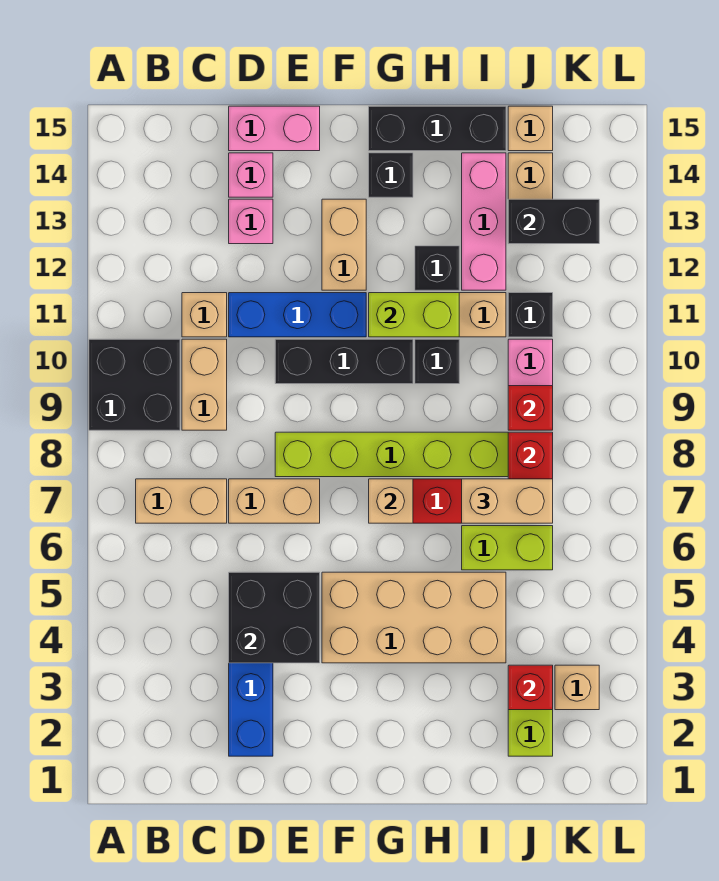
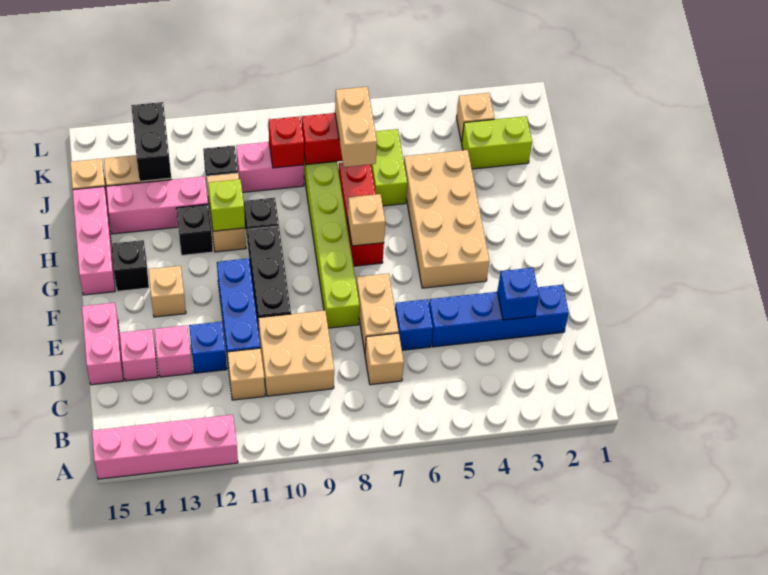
black brick A9:B10 level 1 -> none
none -> pink brick A12:A15 level 1
tan brick B7:C7 level 1 -> tan brick C7 level 1
tan brick C9:C10 level 1 -> tan brick C9:D10 level 1
none -> blue brick D3 level 2
black brick D4:E5 level 2 -> none
none -> blue brick D6 level 1
none -> blue brick D12 level 1
tan brick F12:F13 level 1 -> tan brick F13 level 1
lime brick G11:H11 level 2 -> lime brick H11 level 2
black brick G15:I15 level 1 -> pink brick G15:I15 level 1
red brick J3 level 2 -> none

